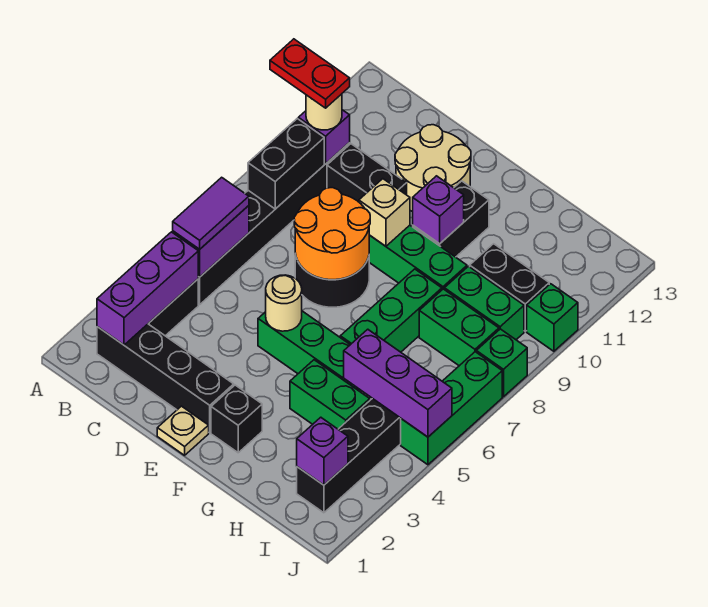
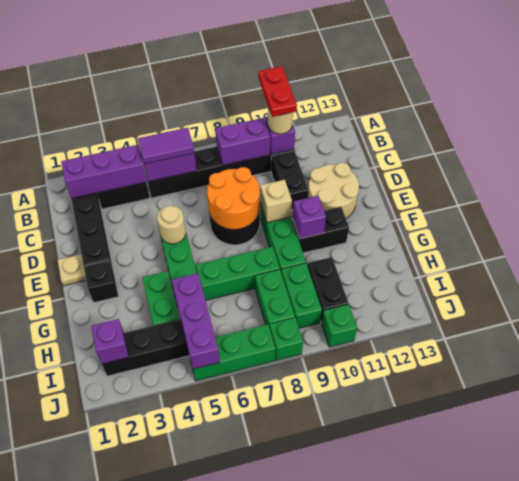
black brick B8:B9 level 2 -> purple brick B8:B9 level 2

